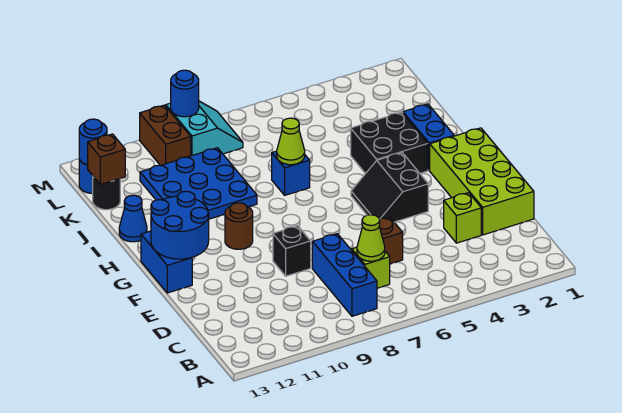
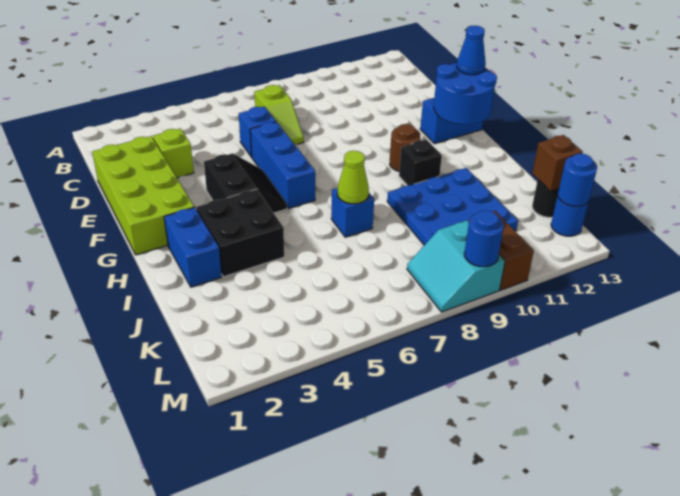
blue brick B8:D8 level 1 -> blue brick E6:G6 level 1
lime cone C7 level 2 -> none
brown brick D6 level 1 -> blue brick D6 level 1
black brick E9 level 1 -> black brick H10 level 1
blue brick F13:G13 level 1 -> blue brick F12:F13 level 1
blue cone I13 level 1 -> blue cone F13 level 3

